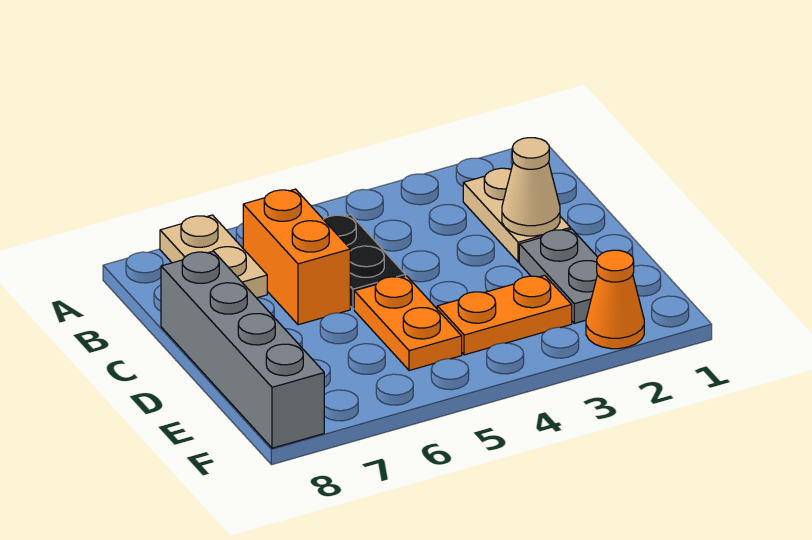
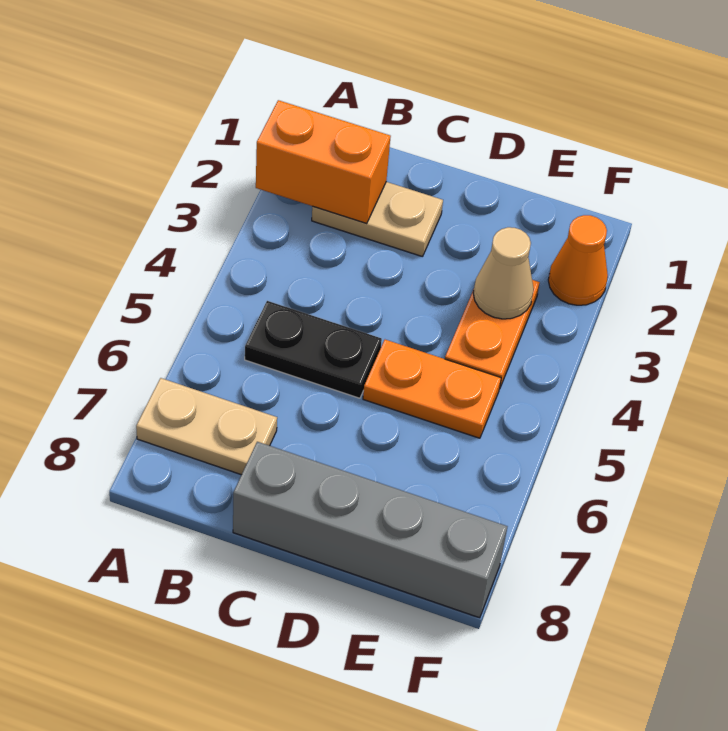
orange brick B6:C6 level 1 -> orange brick A2:B2 level 2
tan cone C2 level 2 -> tan cone E3 level 2
grey plate D2:E2 level 1 -> none

